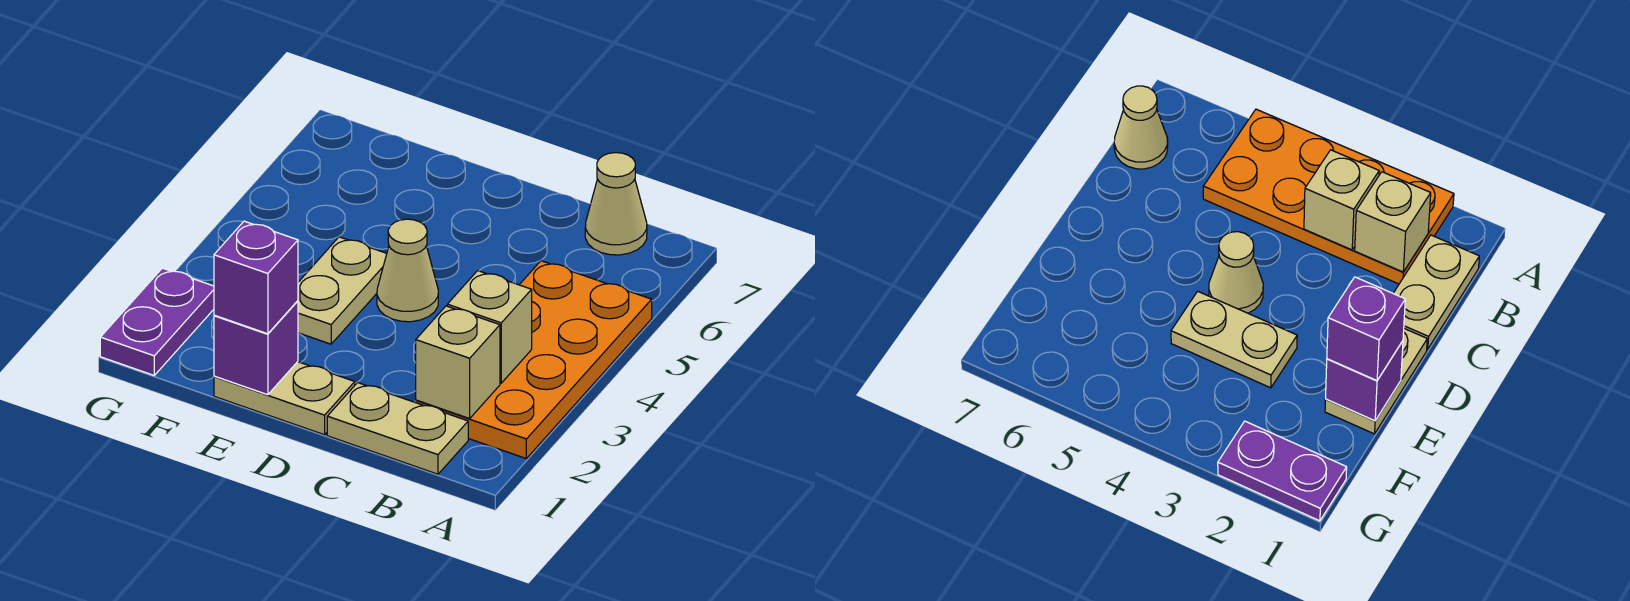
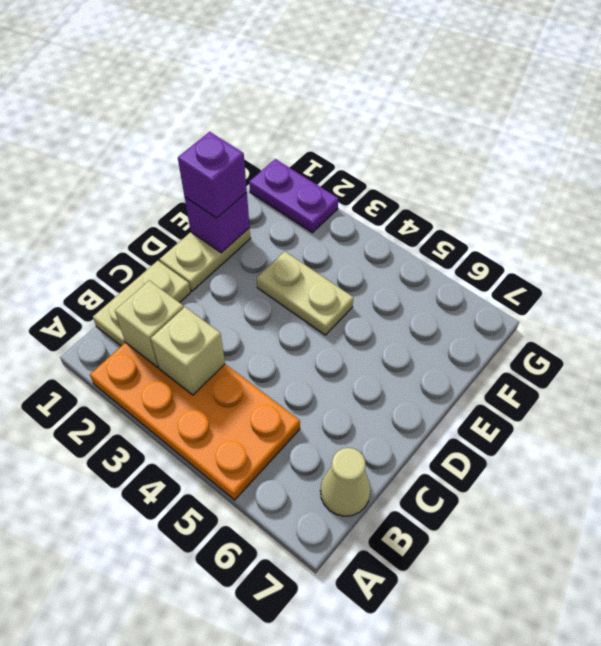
tan cone D4 level 1 -> none

